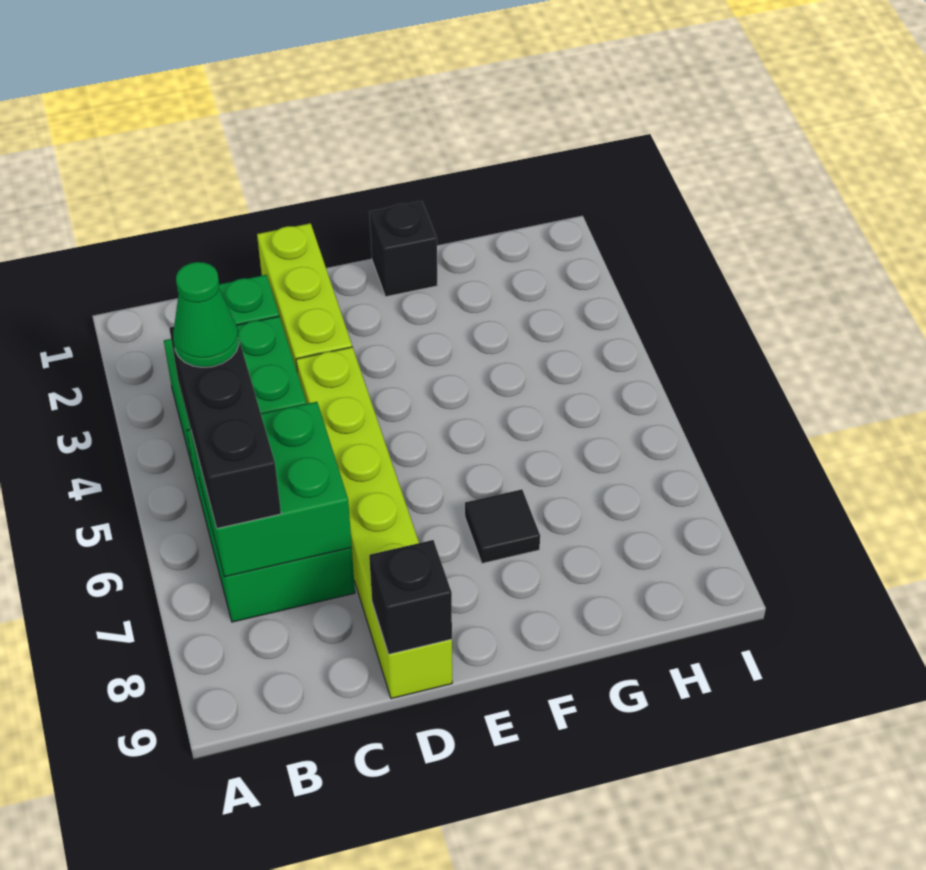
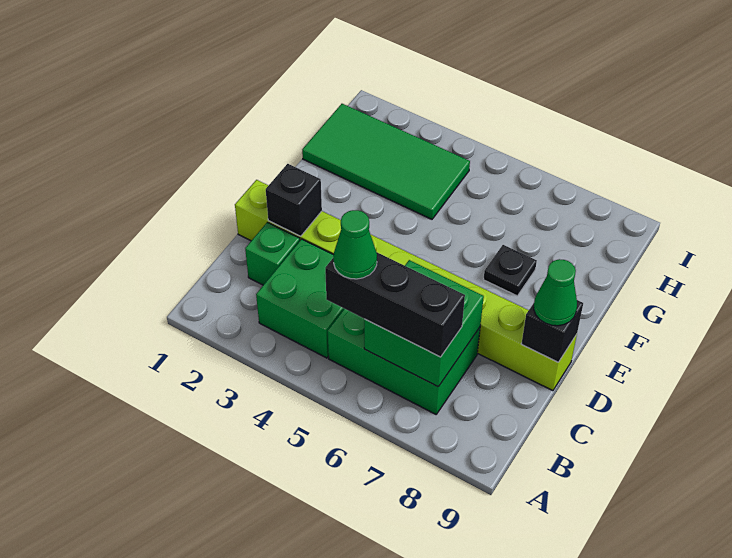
none -> green cone D9 level 3
black brick F1 level 1 -> black brick D2 level 2
black tile F7 level 1 -> black plate F7 level 1
none -> green tile G1:H4 level 1

